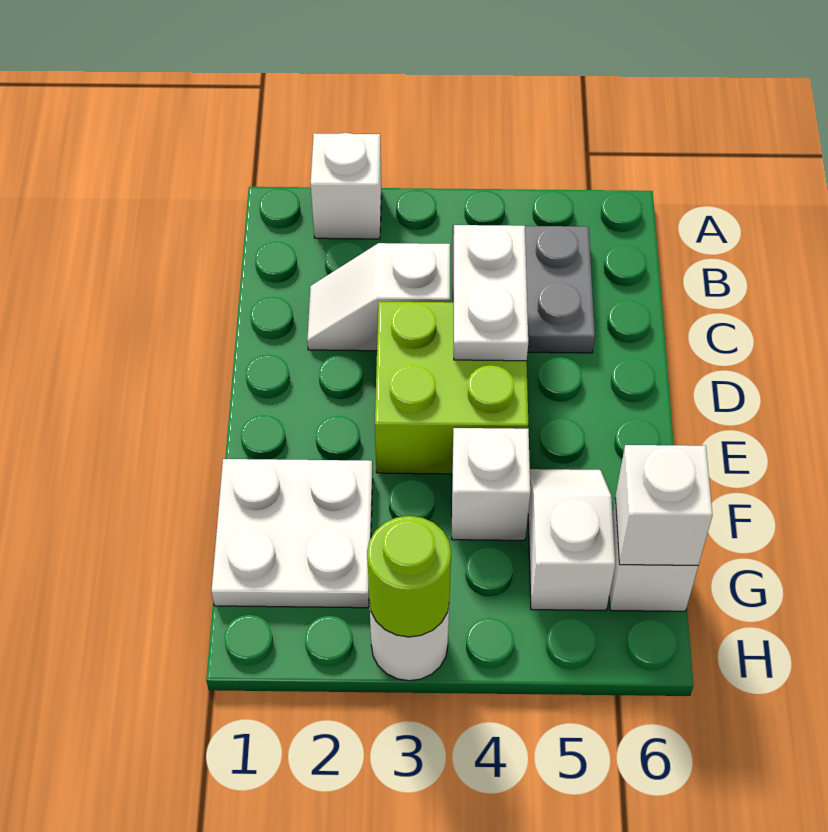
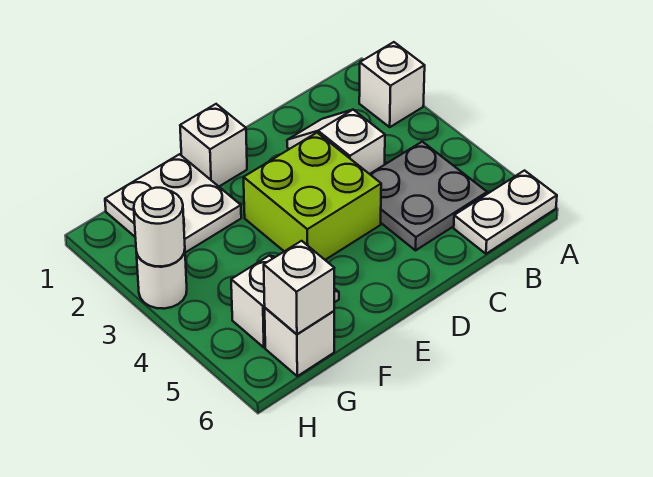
white plate C4:D4 level 2 -> white plate A6:B6 level 1
white brick F4 level 1 -> white brick E1 level 1
lime round brick H3 level 2 -> white round brick H3 level 2

